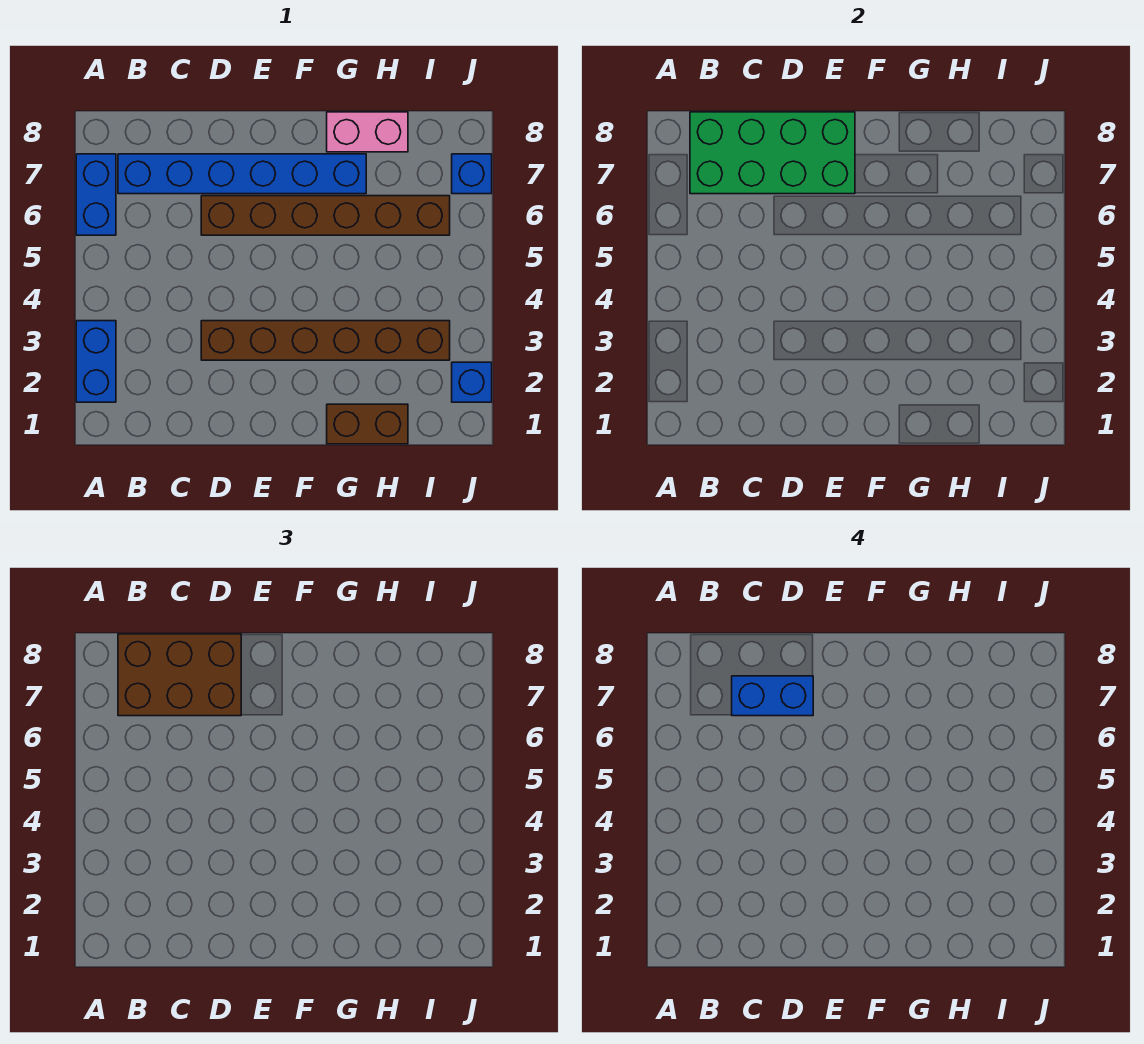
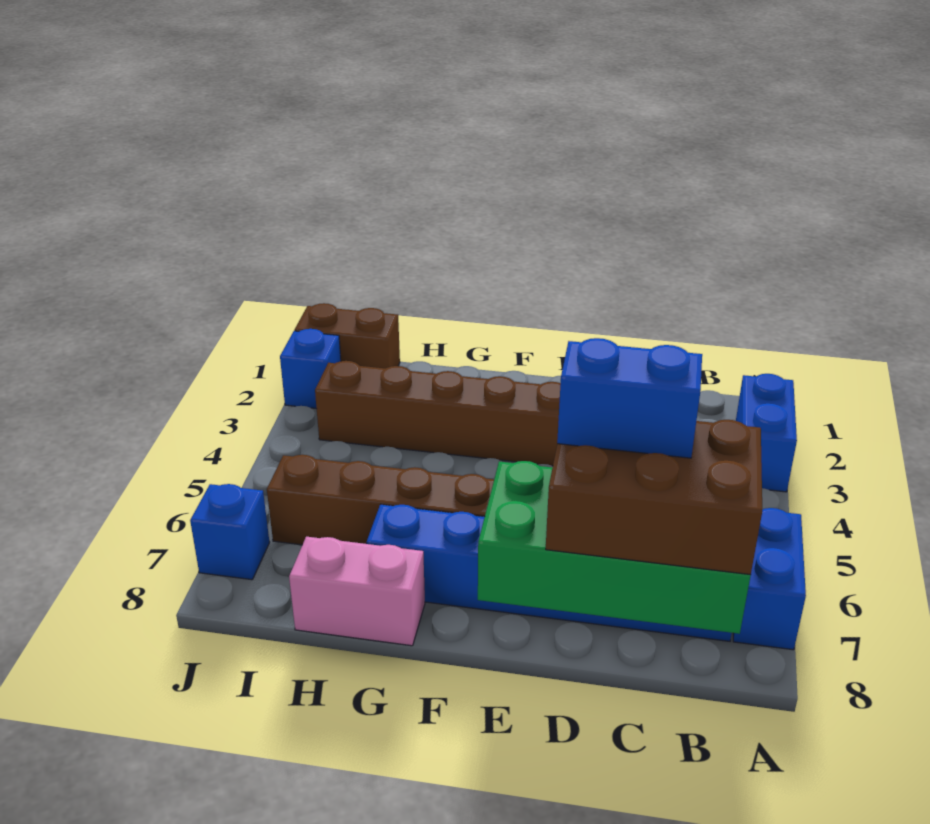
brown brick G1:H1 level 1 -> brown brick I1:J1 level 1

